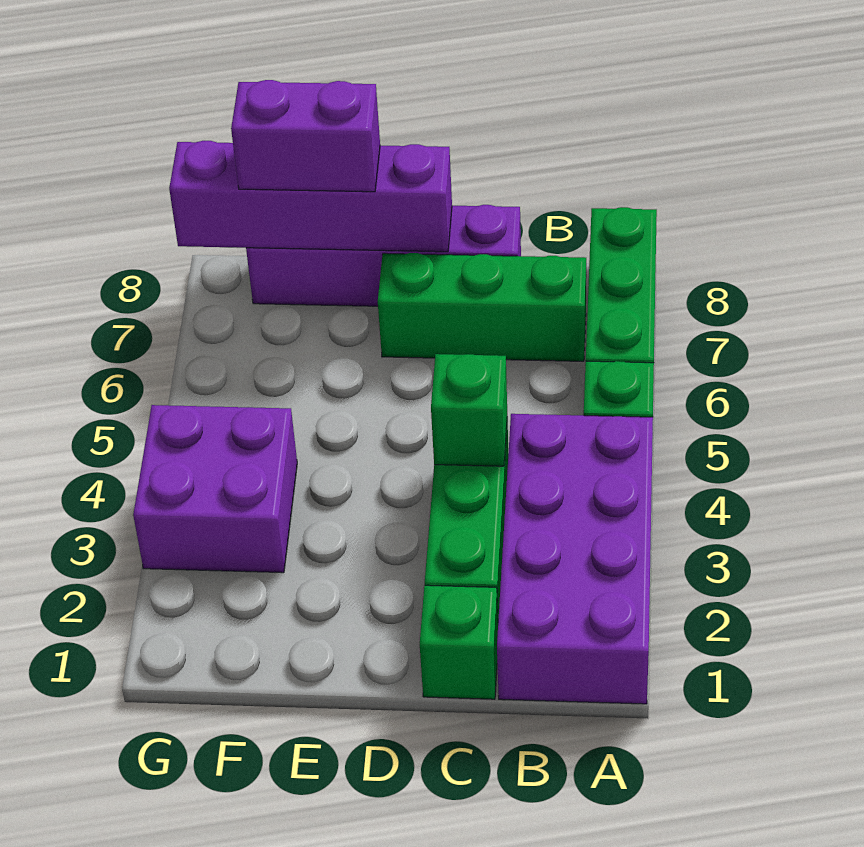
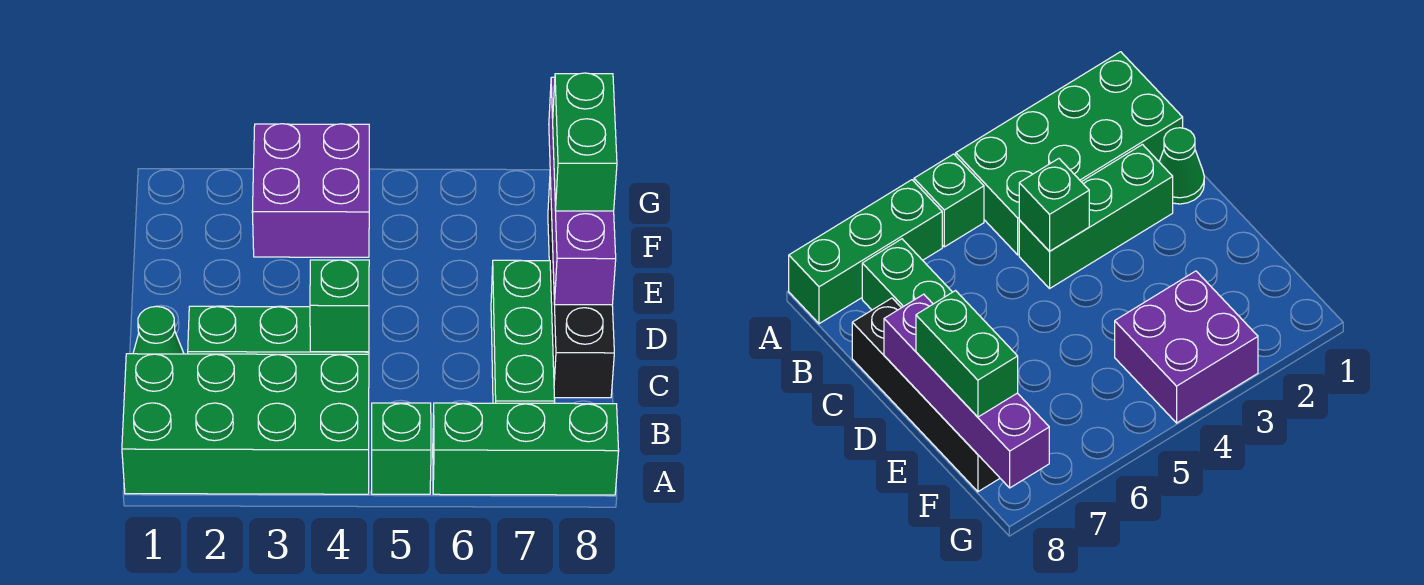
purple brick A1:B4 level 1 -> green brick A1:B4 level 1
green brick C1 level 1 -> green cone C1 level 1
purple brick C8:F8 level 1 -> black brick C8:F8 level 1
purple brick E8:F8 level 3 -> green brick E8:F8 level 3

